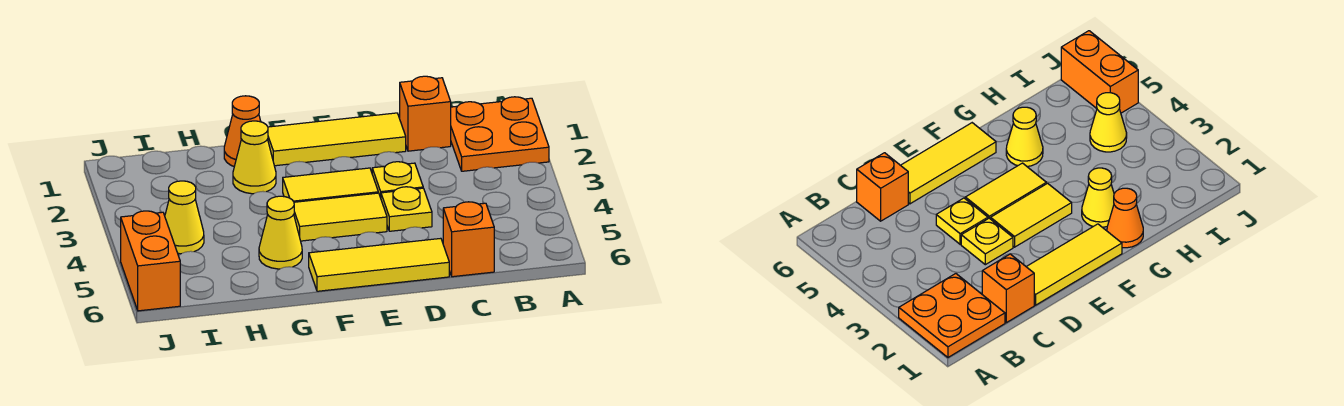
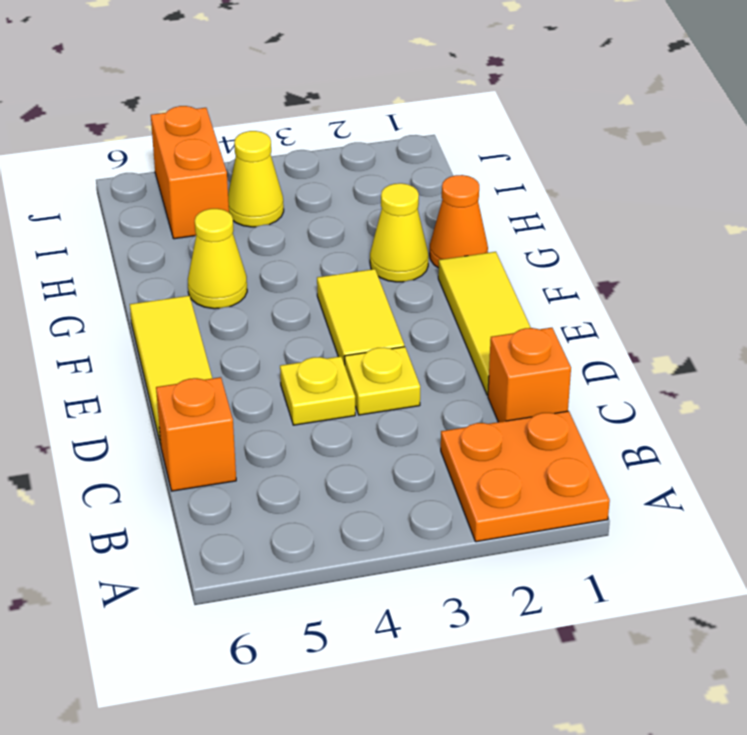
yellow tile E4:F4 level 1 -> none
orange brick J5:J6 level 1 -> orange brick I5:J5 level 1

